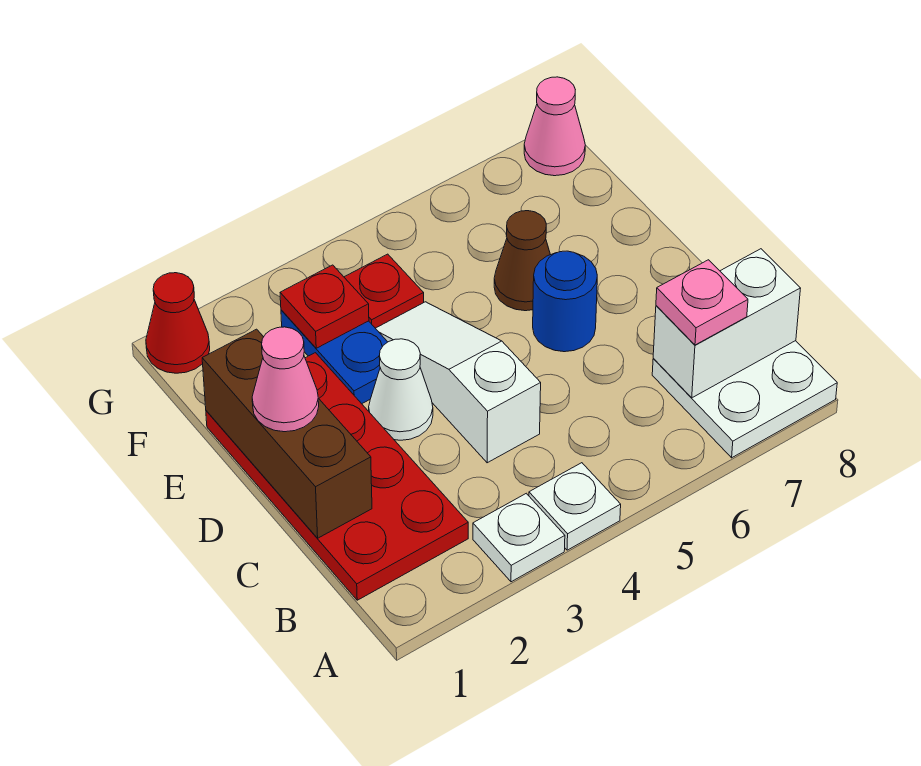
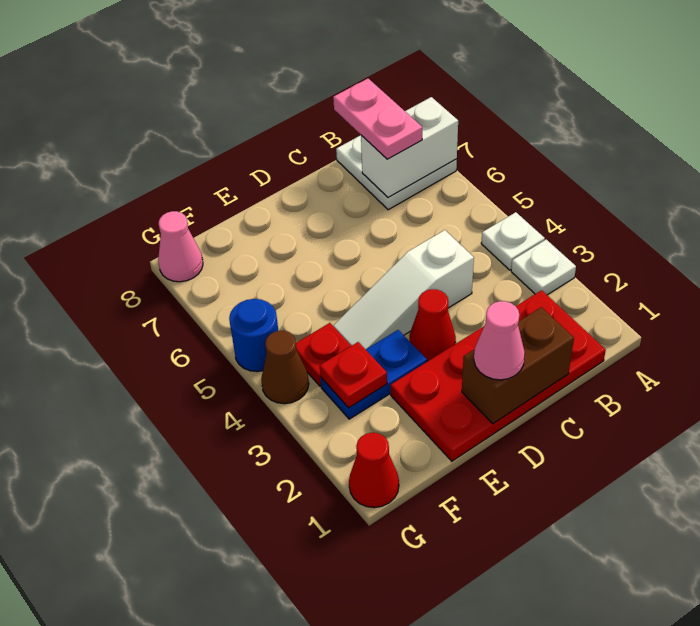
white brick B7:B8 level 2 -> white brick A7:B7 level 2
pink plate B7 level 3 -> pink plate B7:B8 level 3
brown brick C1:E1 level 2 -> brown brick C1:D1 level 2
white cone D3 level 1 -> red cone D3 level 1
blue round brick D6 level 1 -> blue round brick G5 level 1
brown cone E6 level 1 -> brown cone G4 level 1

